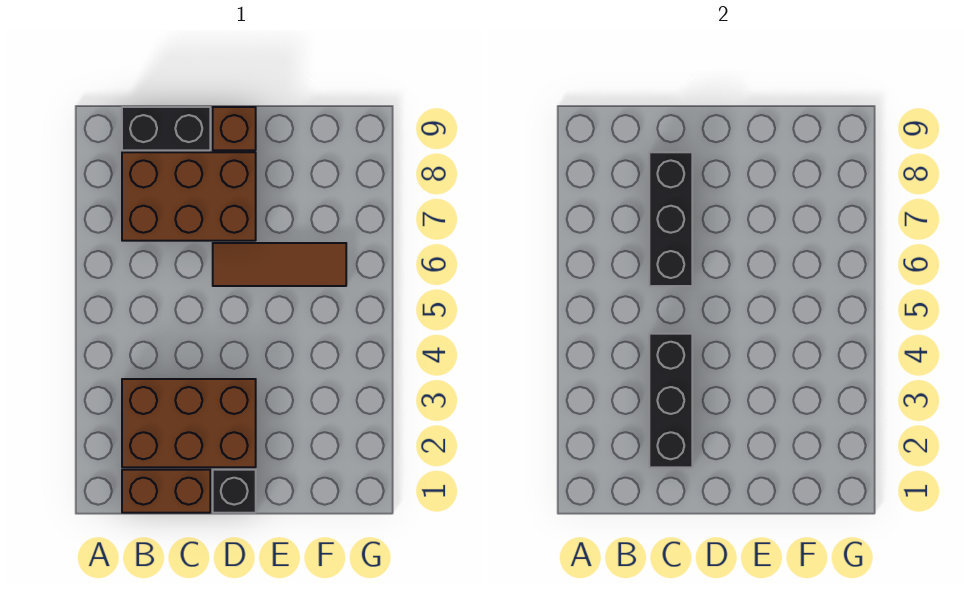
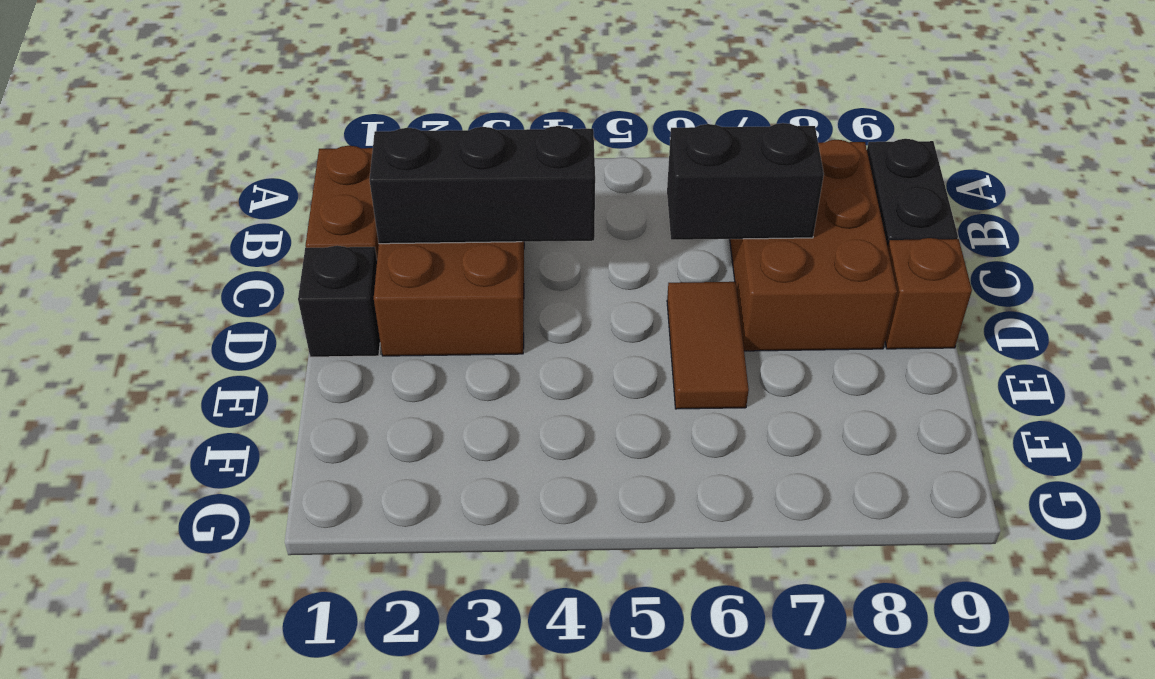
black brick C6:C8 level 2 -> black brick C6:C7 level 2
brown tile D6:F6 level 1 -> brown tile D6:E6 level 1

